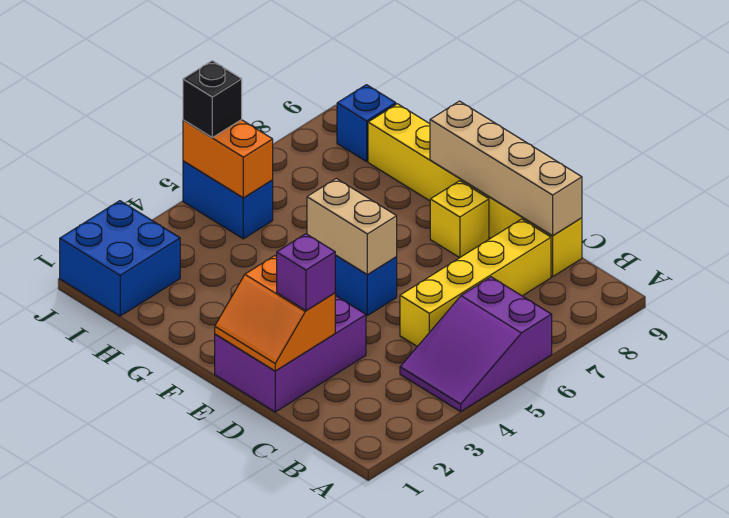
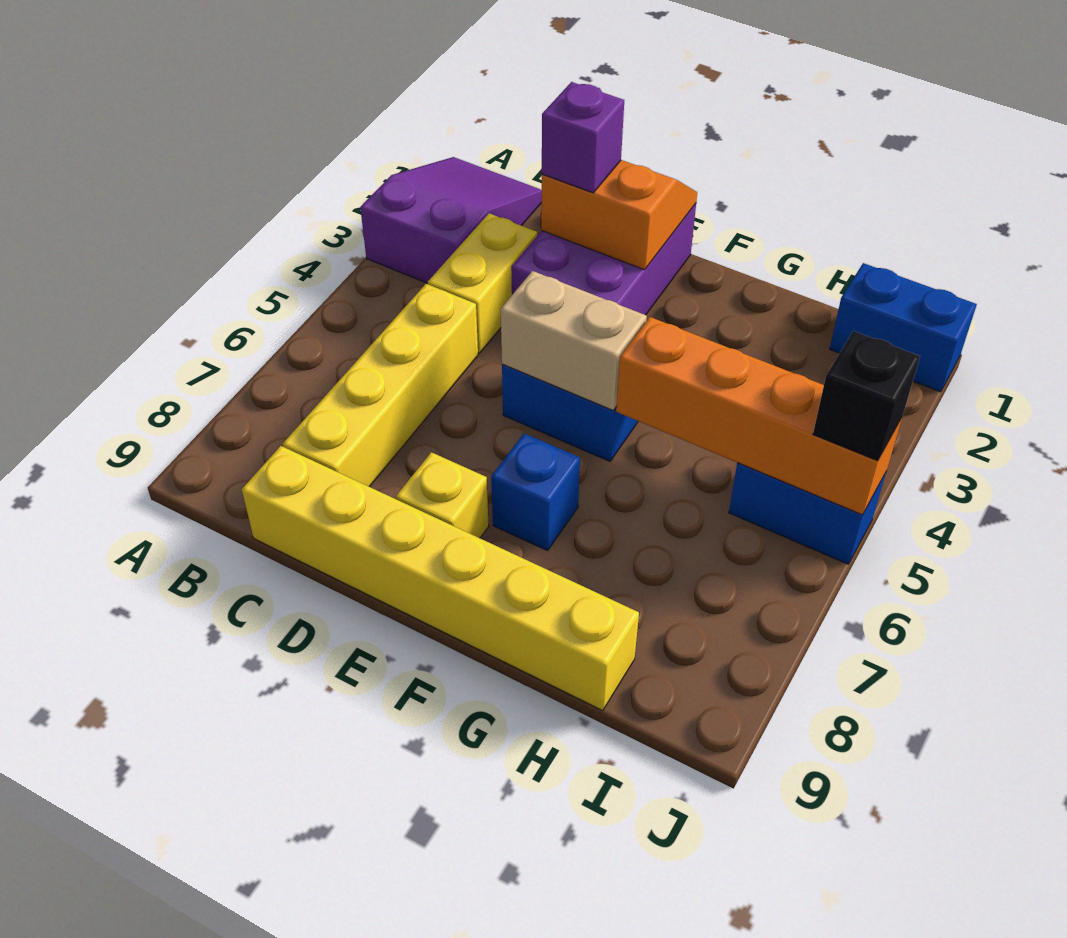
purple slope A4:B6 level 1 top 6 -> purple slope A1:B3 level 1 top 3
none -> yellow brick C3:C4 level 1
tan brick C9:F9 level 2 -> none
blue brick I1:J2 level 1 -> blue brick I1:J1 level 1
orange brick I5:J5 level 2 -> orange brick G5:J5 level 2
blue brick I9 level 1 -> blue brick F7 level 1

